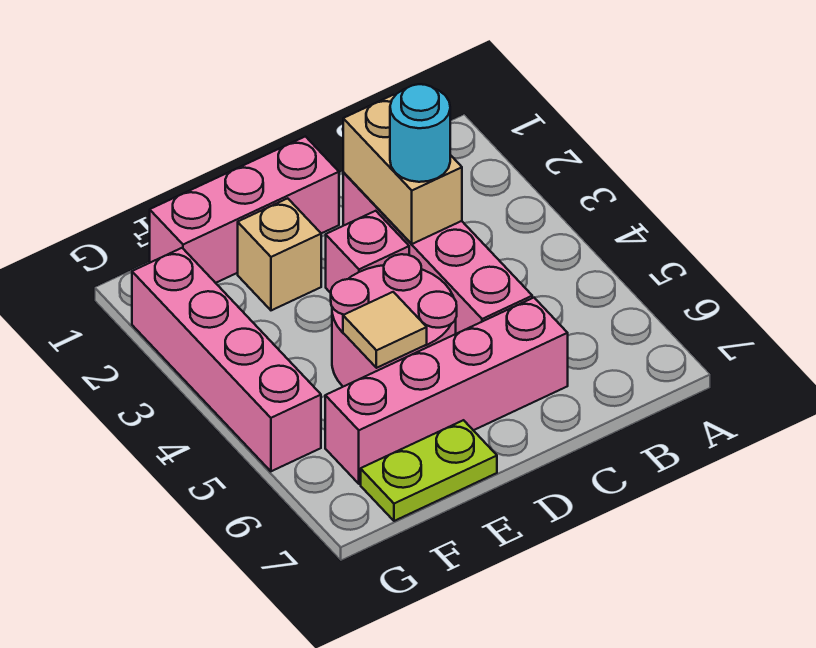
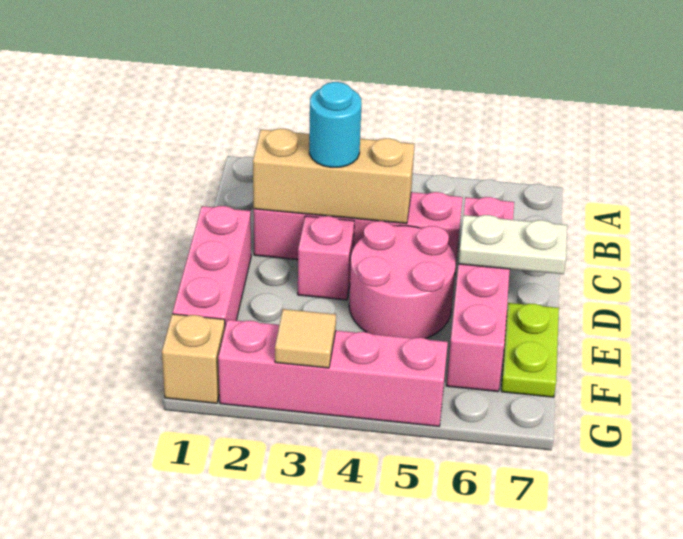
tan brick C2:C3 level 2 -> tan brick C2:C4 level 2
none -> white plate D6:D7 level 2
tan brick E2 level 1 -> tan brick G1 level 1
tan tile E5 level 2 -> tan tile G3 level 2

